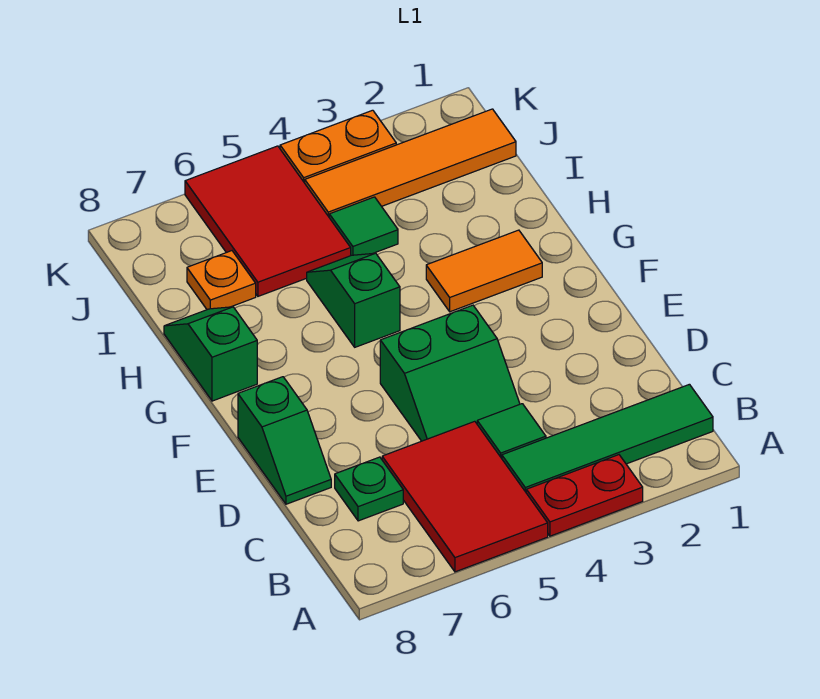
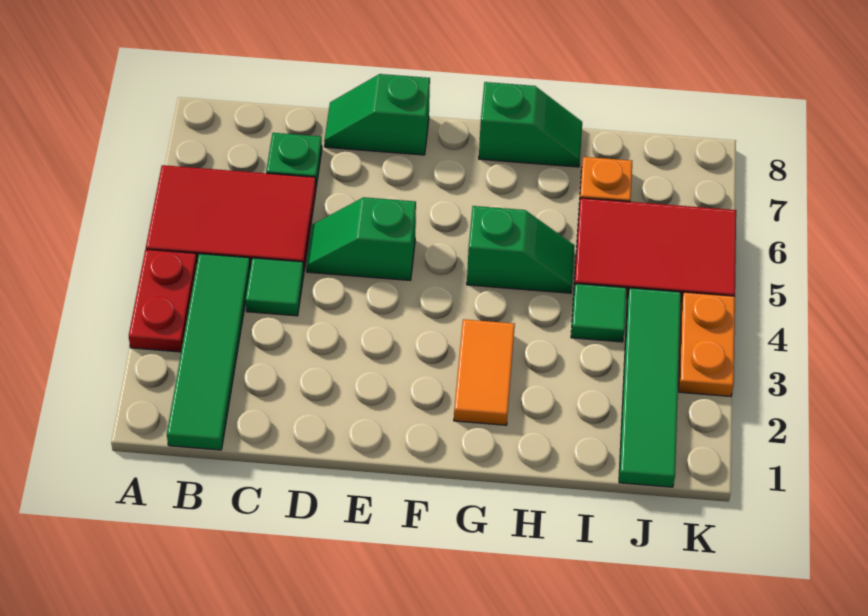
green slope D4:E5 level 1 top E -> green slope D5:E5 level 1 top E
orange tile J1:J4 level 1 -> green tile J1:J4 level 1

